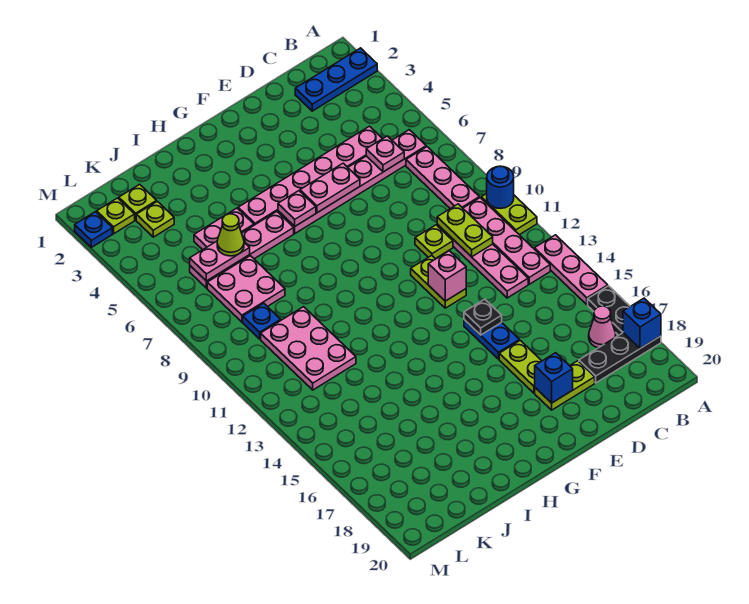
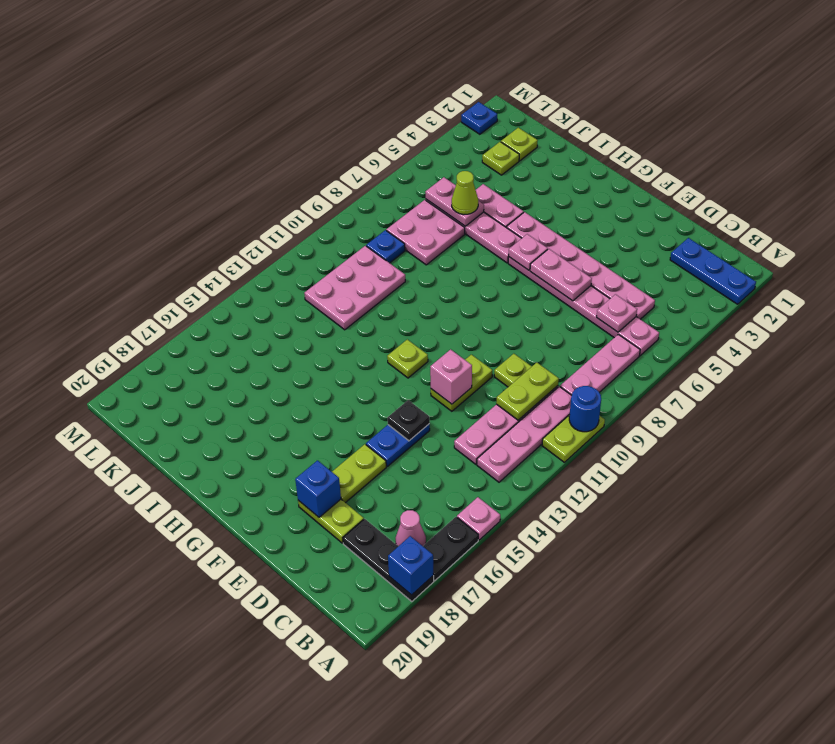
pink plate A13:A15 level 1 -> pink plate A15 level 1
lime plate L2 level 1 -> lime plate G12 level 1

